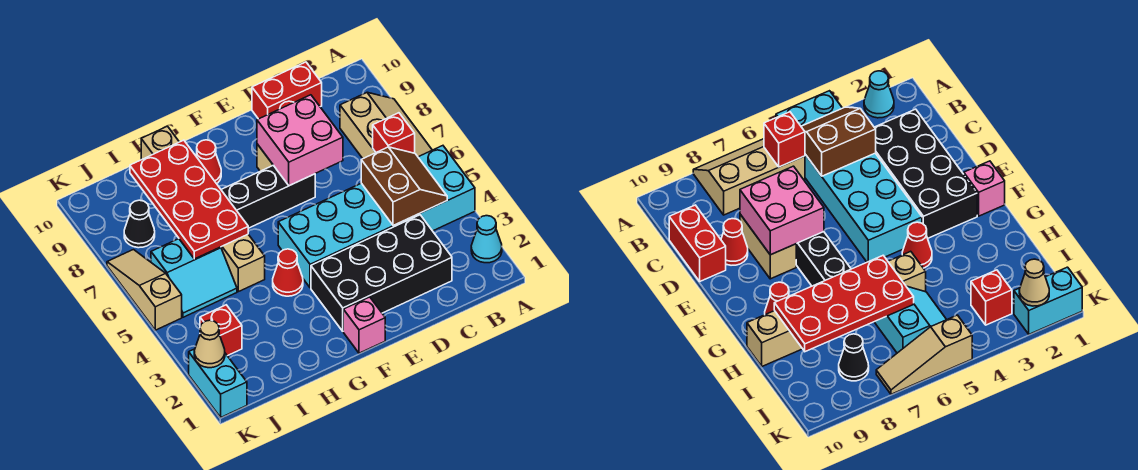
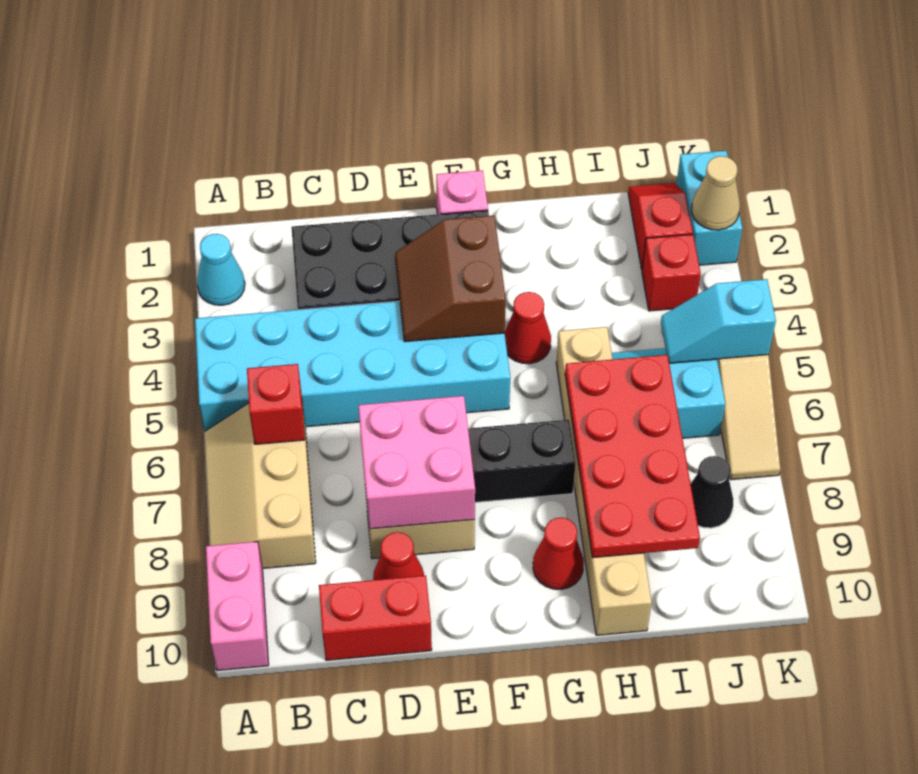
none -> pink brick A9:A10 level 1
brown slope B4:C5 level 2 top C -> brown slope E3:F4 level 2 top F
none -> red slope J1:J2 level 1 top 2
none -> cyan slope J5:K5 level 2 top K

